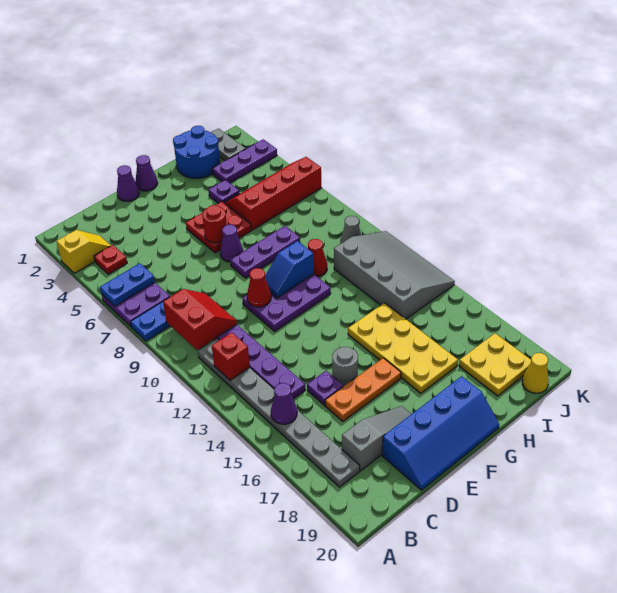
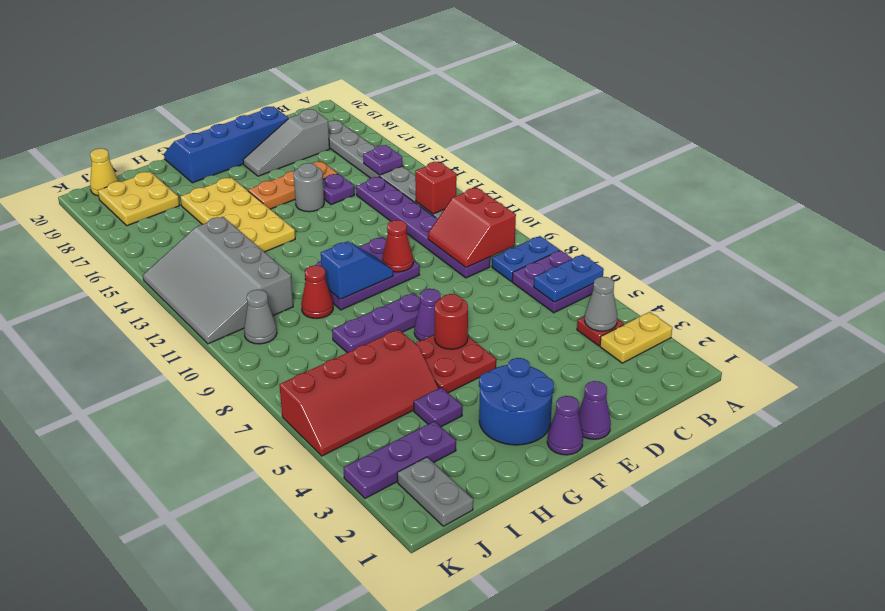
yellow slope A3:B3 level 1 top A -> yellow plate A3:B3 level 1
none -> grey cone B4 level 2
purple cone B15 level 2 -> purple plate B15 level 2
blue round brick H1:I2 level 1 -> blue round brick F2:G3 level 1

